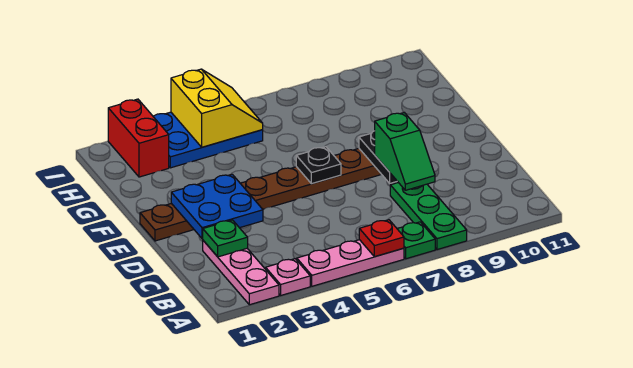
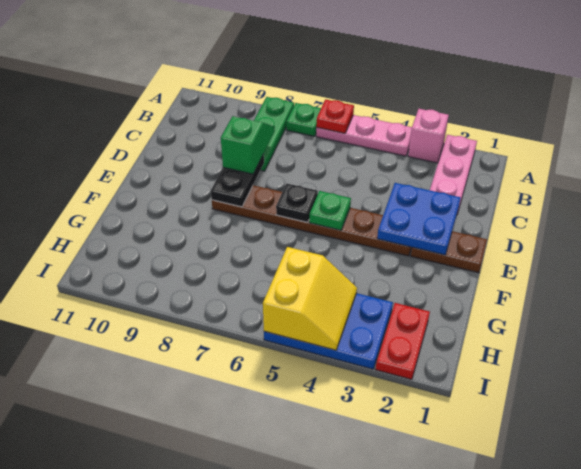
pink plate A3 level 1 -> pink brick A3 level 1
green plate C2 level 2 -> green plate E5 level 2
red brick H2:I2 level 1 -> red plate H2:I2 level 1
yellow slope H4:I5 level 2 top 4 -> yellow slope H4:I5 level 2 top 5

